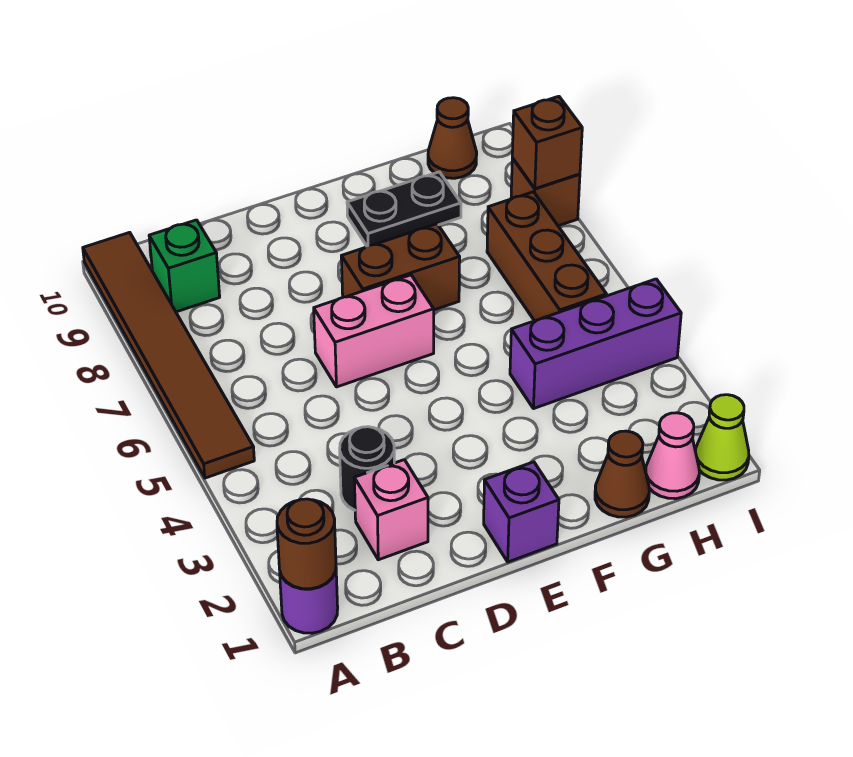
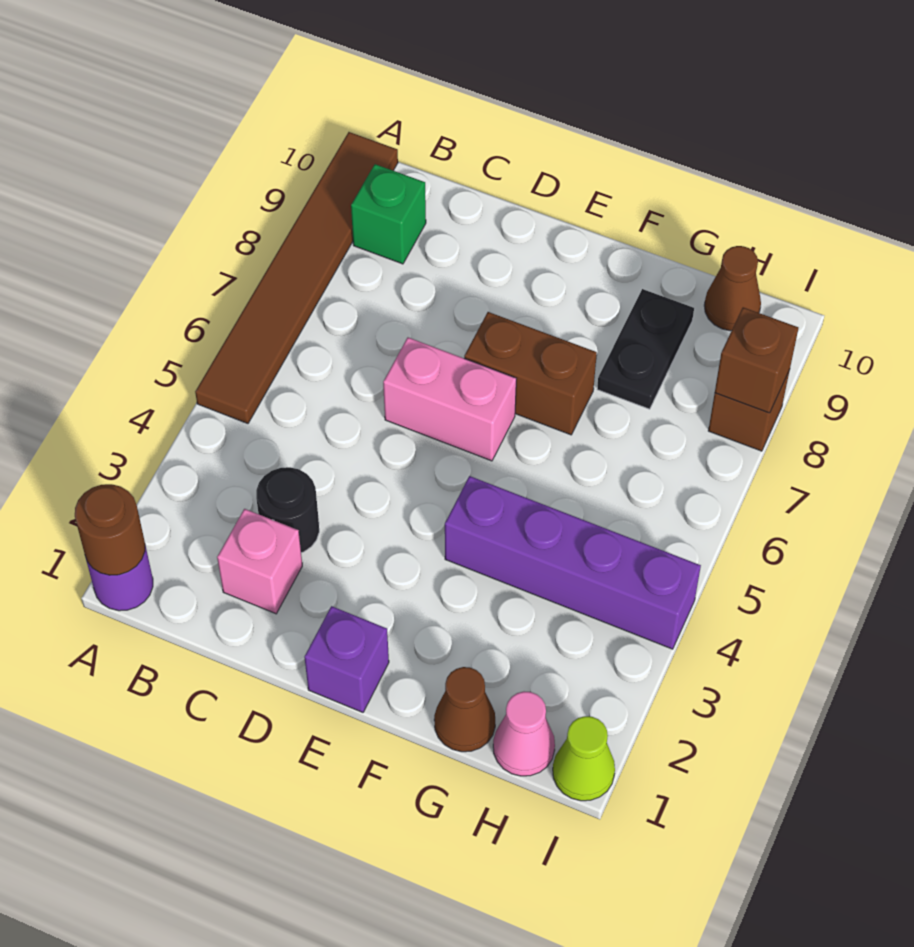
black plate F9:G9 level 1 -> black plate G8:G9 level 1
purple brick G4:I4 level 1 -> purple brick F4:I4 level 1
brown brick H5:H7 level 1 -> none

